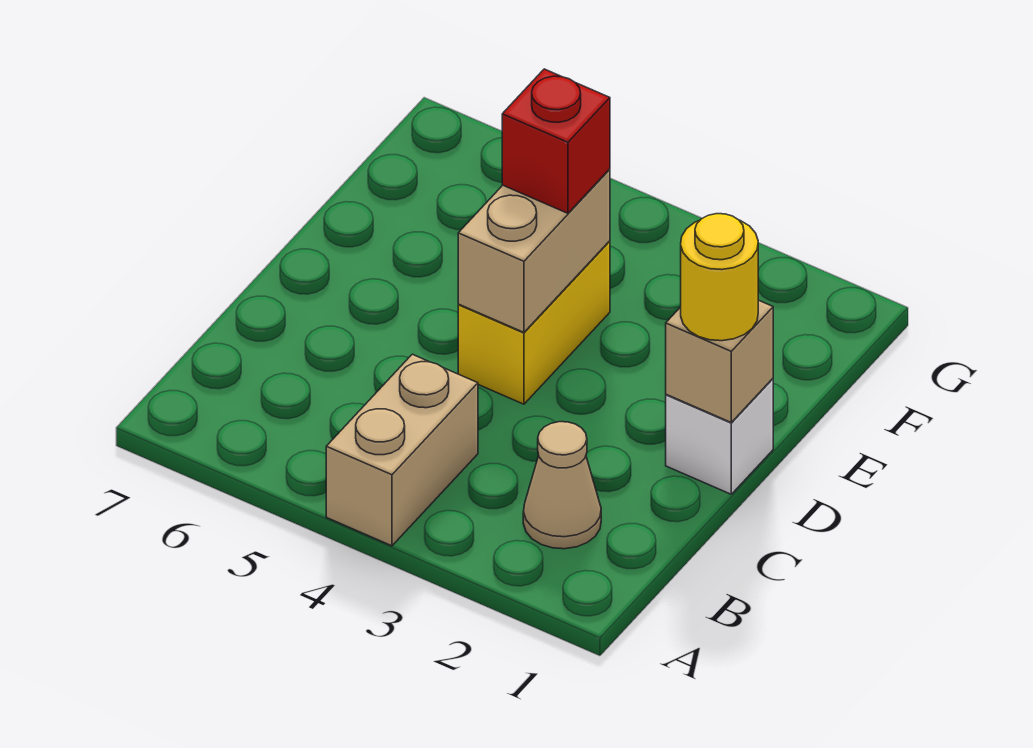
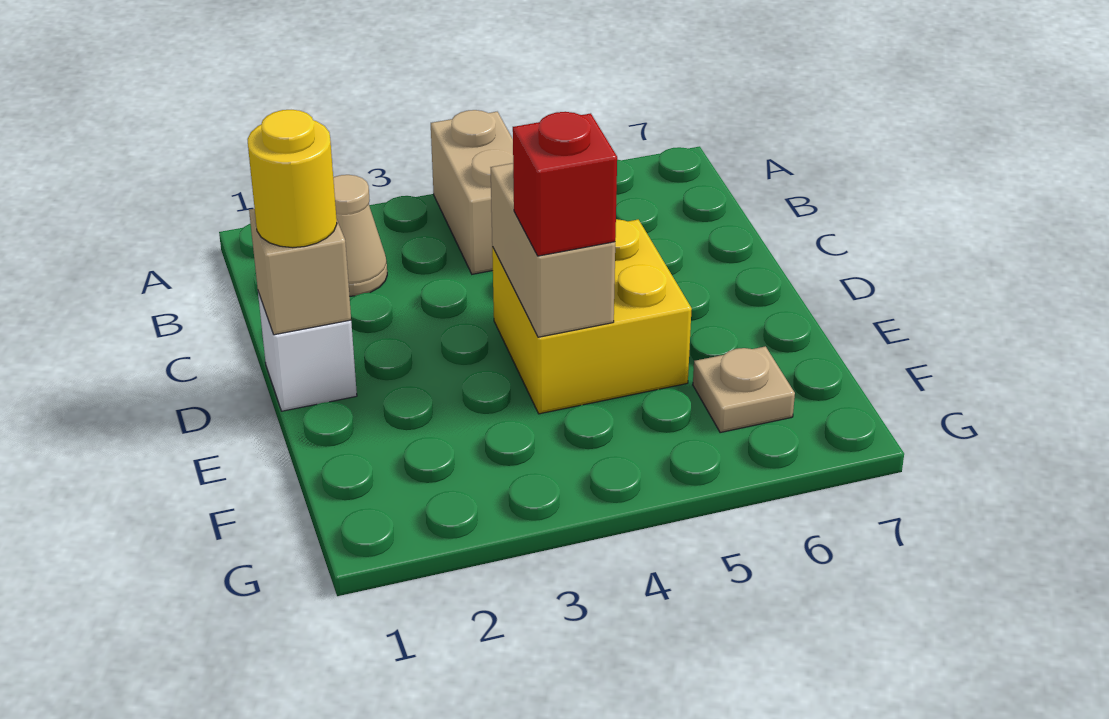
yellow brick D4:E4 level 1 -> yellow brick D4:E5 level 1
none -> tan plate F6 level 1

